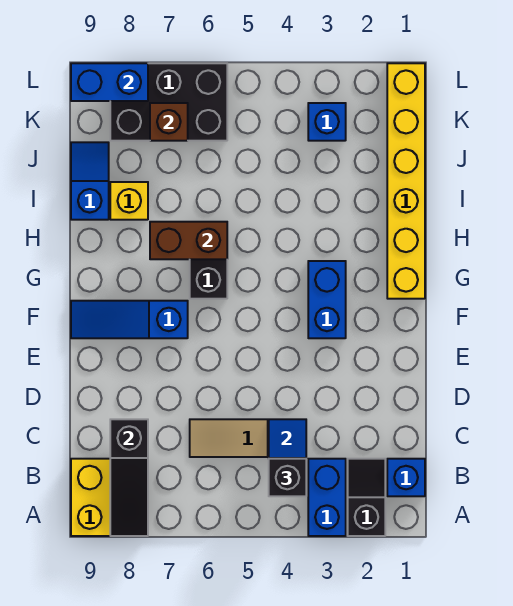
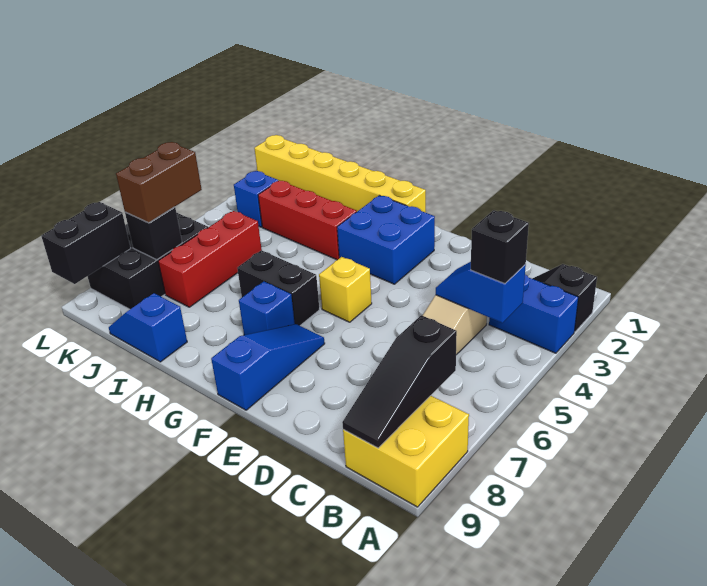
black slope A8:C8 level 2 top C -> black slope B7:B9 level 2 top 7
blue brick B1 level 1 -> blue brick G7 level 1
blue brick F3:G3 level 1 -> blue brick F2:G3 level 1
blue slope F7:F9 level 1 top 7 -> blue slope F7:F9 level 1 top 9
none -> red brick H3:J3 level 1
brown brick H6:H7 level 2 -> brown brick K6:K7 level 3
yellow brick I8 level 1 -> yellow brick F5 level 1
none -> red brick J5:J7 level 1
brown brick K7 level 2 -> black brick K7 level 2
blue brick L8:L9 level 2 -> black brick L8:L9 level 2

